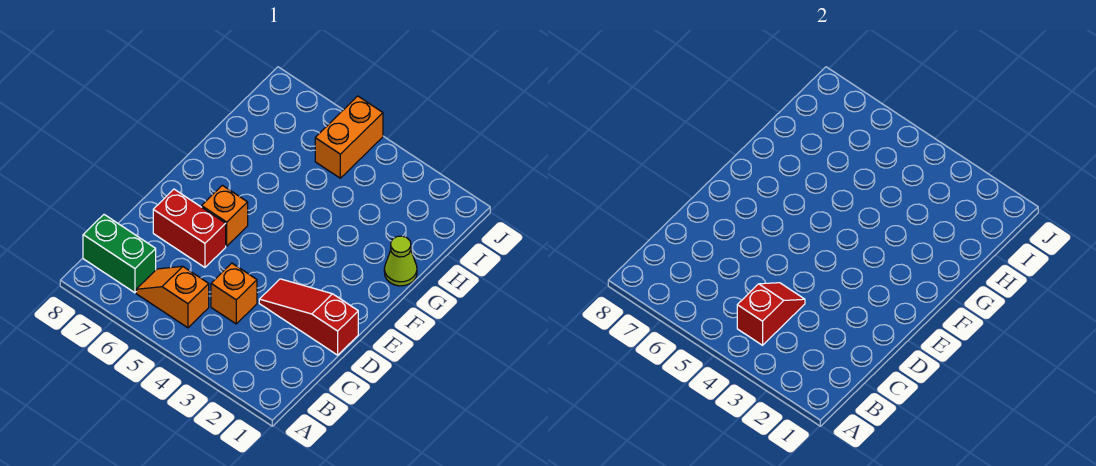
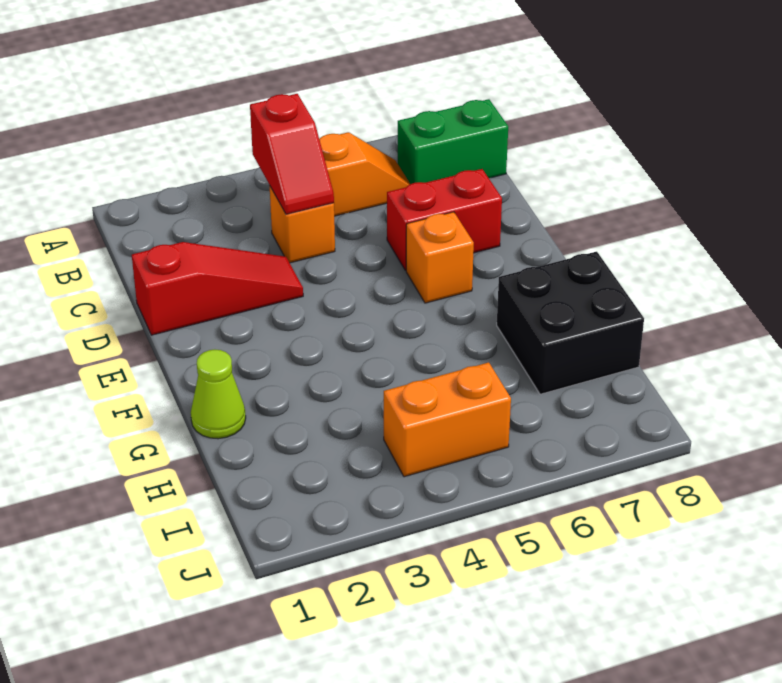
none -> black brick G7:H8 level 1
orange brick I5:J5 level 1 -> orange brick I4:I5 level 1

